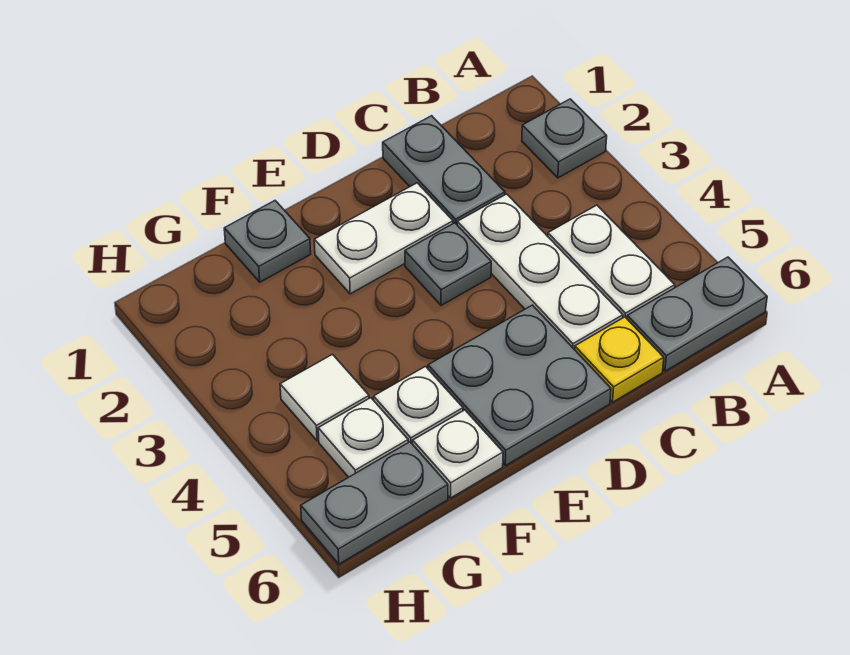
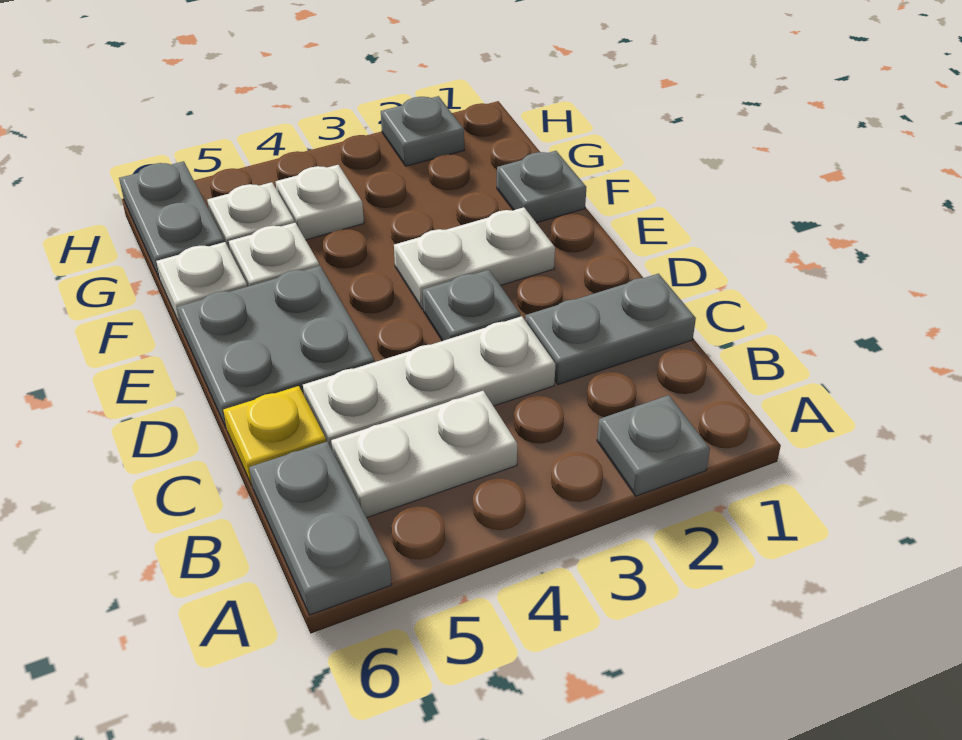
white plate D2:E2 level 1 -> white plate E2:E3 level 1
white tile G4 level 1 -> white plate G4 level 1
none -> grey plate H2 level 1

